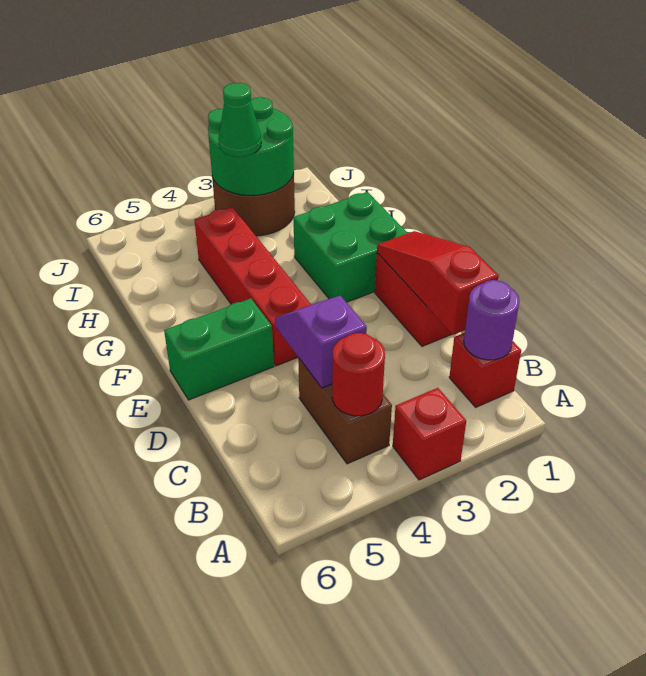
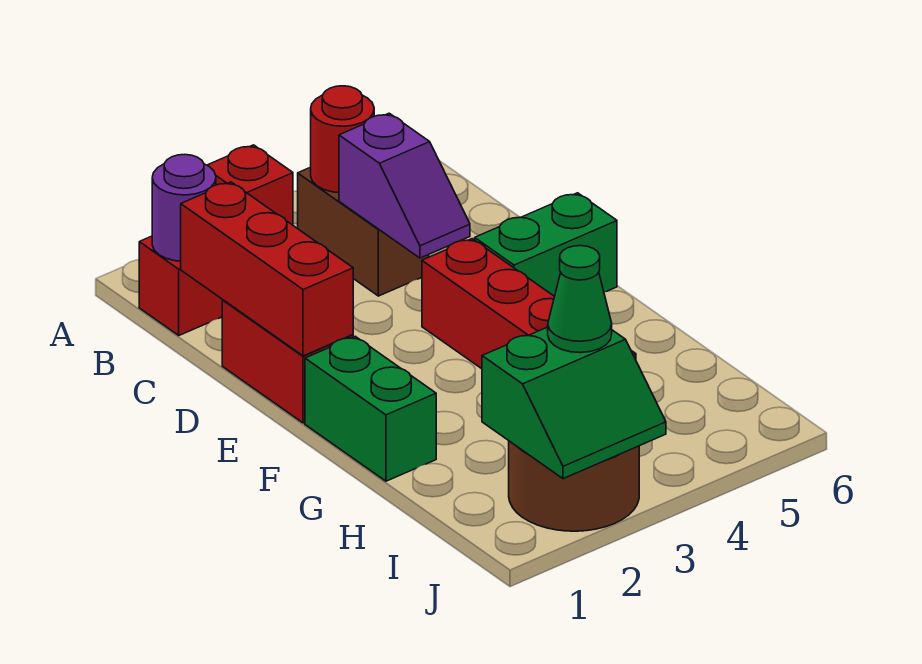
red slope C1:E1 level 2 top C -> red brick C1:E1 level 2
green brick F1:G2 level 1 -> green brick F1:G1 level 1
green round brick I2:J3 level 2 -> green slope I2:J3 level 2 top I

